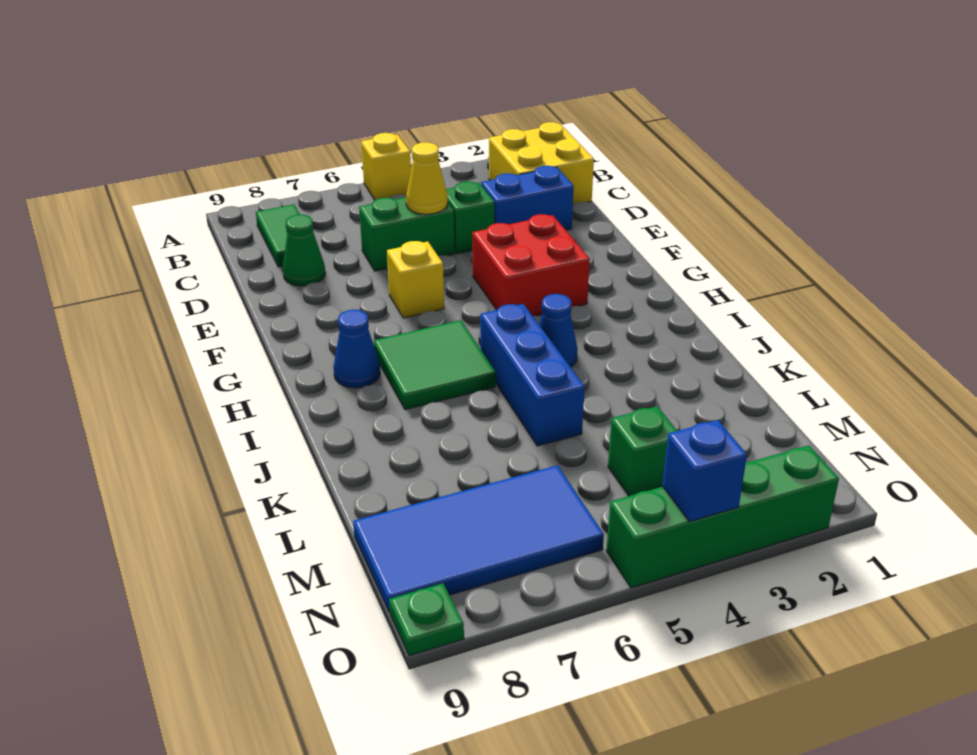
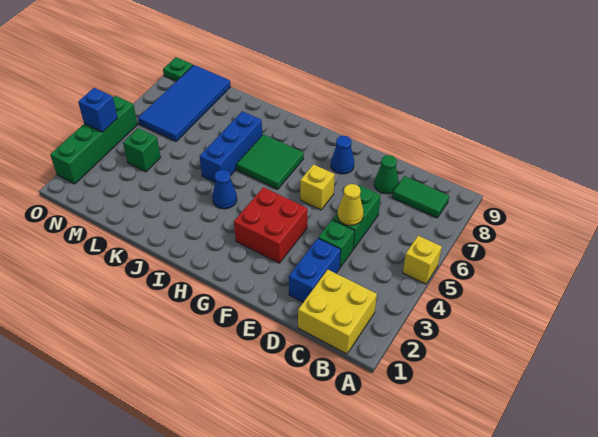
blue cone H8 level 1 -> blue cone F8 level 1
blue brick I5:K5 level 1 -> blue brick J5:J7 level 1

